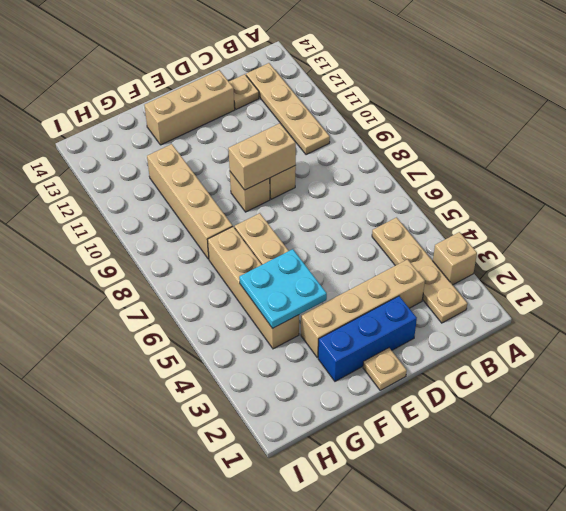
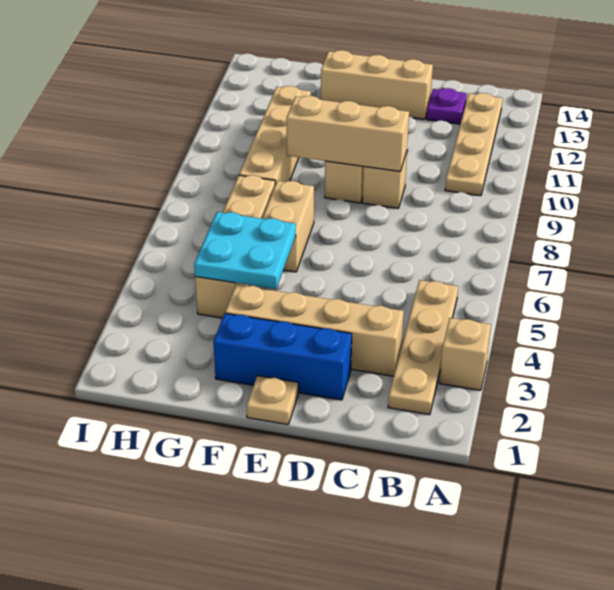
tan plate C13 level 1 -> purple plate C13 level 1
tan brick D9:E9 level 2 -> tan brick D9:F9 level 2

